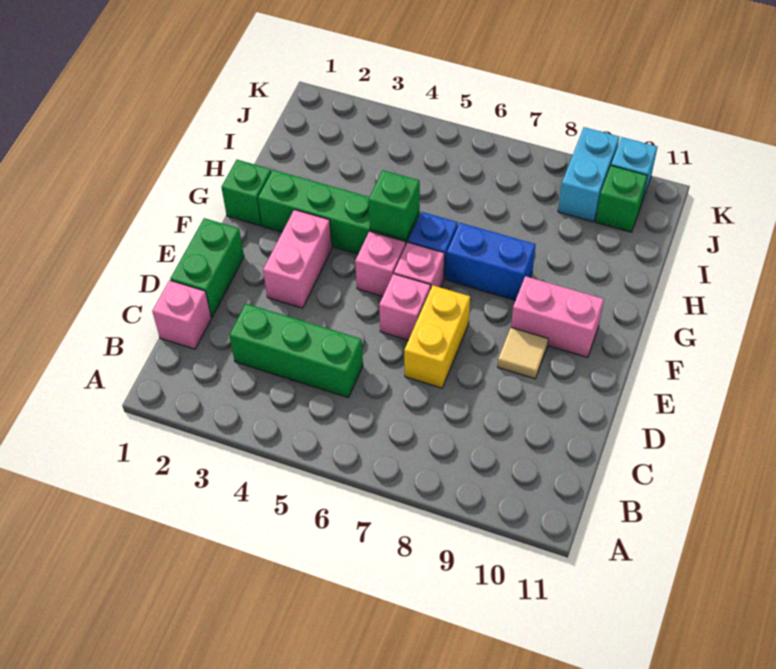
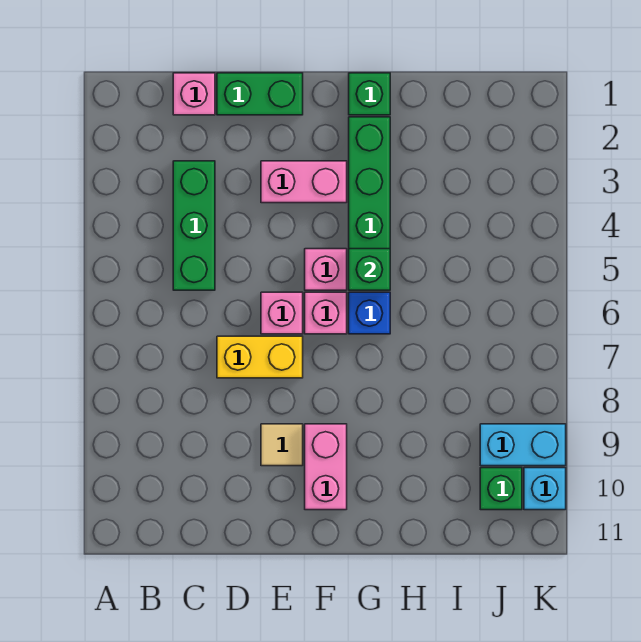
blue brick G7:G8 level 1 -> none

